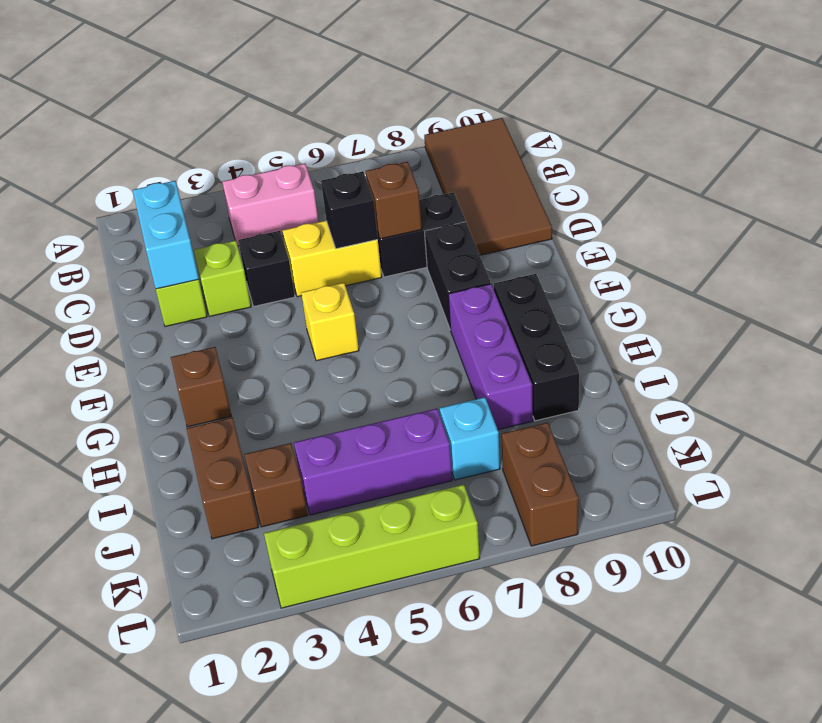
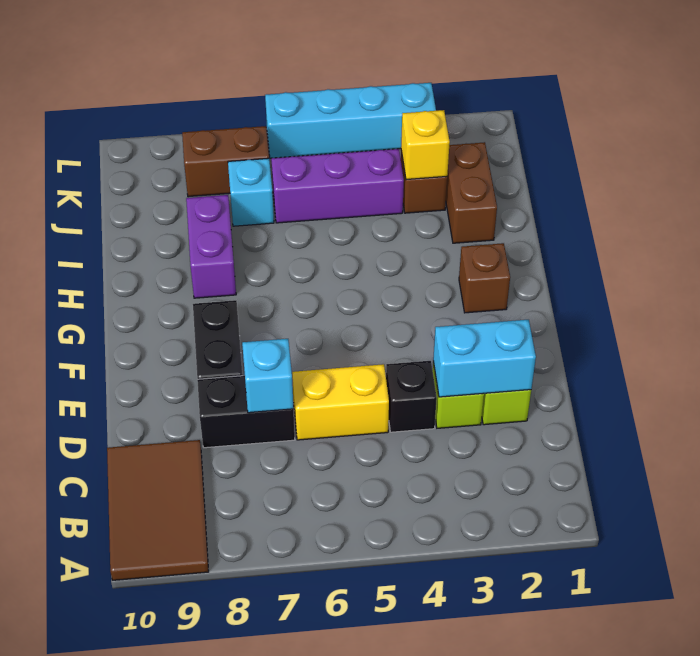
brown tile A9:D10 level 1 -> brown tile A9:C10 level 1
pink brick B4:B5 level 1 -> none
cyan brick C2:D2 level 2 -> cyan brick D2:D3 level 2
black brick D6 level 2 -> none
brown brick D7 level 2 -> cyan brick D7 level 2
yellow brick F5 level 1 -> yellow brick J3 level 2
purple brick G8:I8 level 1 -> purple brick H8:I8 level 1
black brick G9:I9 level 1 -> none
brown brick K8:L8 level 1 -> brown brick K7:K8 level 1
lime brick L3:L6 level 1 -> cyan brick L3:L6 level 1

